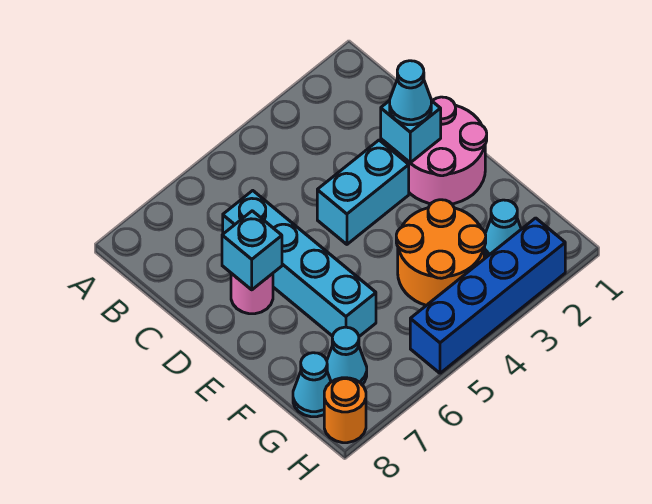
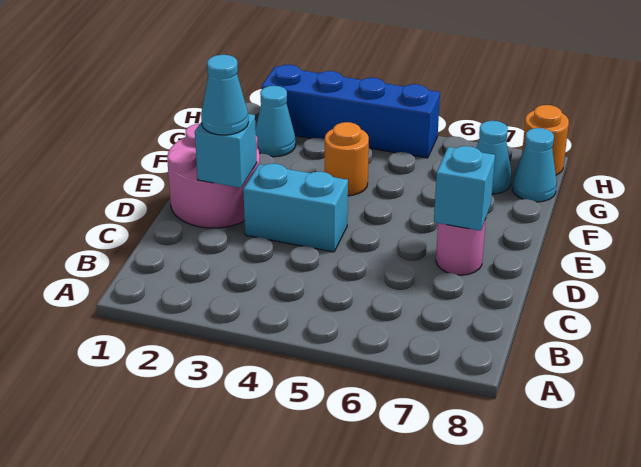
cyan brick C6:F6 level 1 -> none
orange round brick F3:G4 level 1 -> orange round brick F4 level 1

